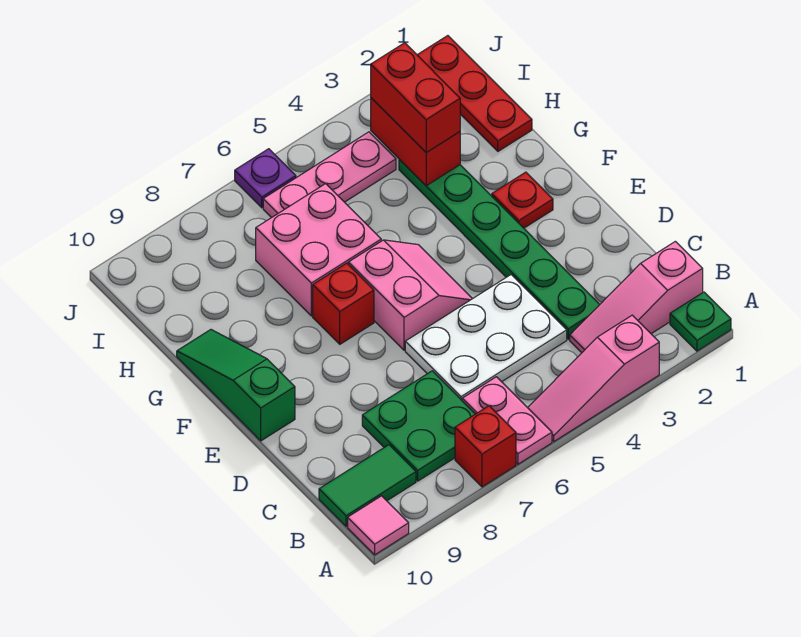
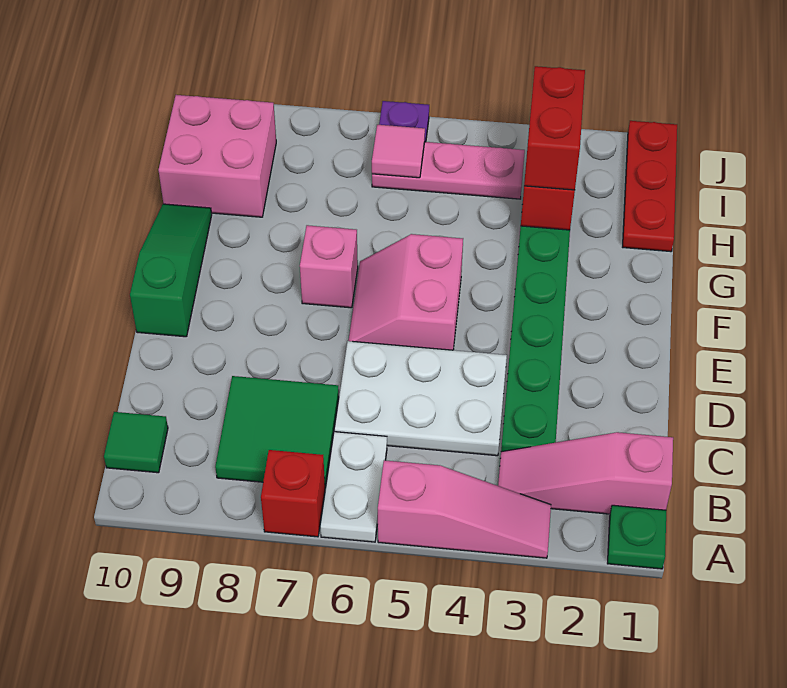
pink slope A3:A5 level 1 top 3 -> pink slope A3:A5 level 1 top 5
pink plate A6:B6 level 1 -> white plate A6:B6 level 1
pink tile A10 level 1 -> pink tile I6 level 2
green plate B7:C8 level 1 -> green tile B7:C8 level 1
green tile B9:B10 level 1 -> green tile B10 level 1
pink slope E5:F6 level 1 top 6 -> pink slope E5:F6 level 1 top 5
red plate F2 level 1 -> none
red brick F7 level 1 -> pink brick F7 level 1
pink brick G6:H7 level 1 -> pink brick H9:I10 level 1

